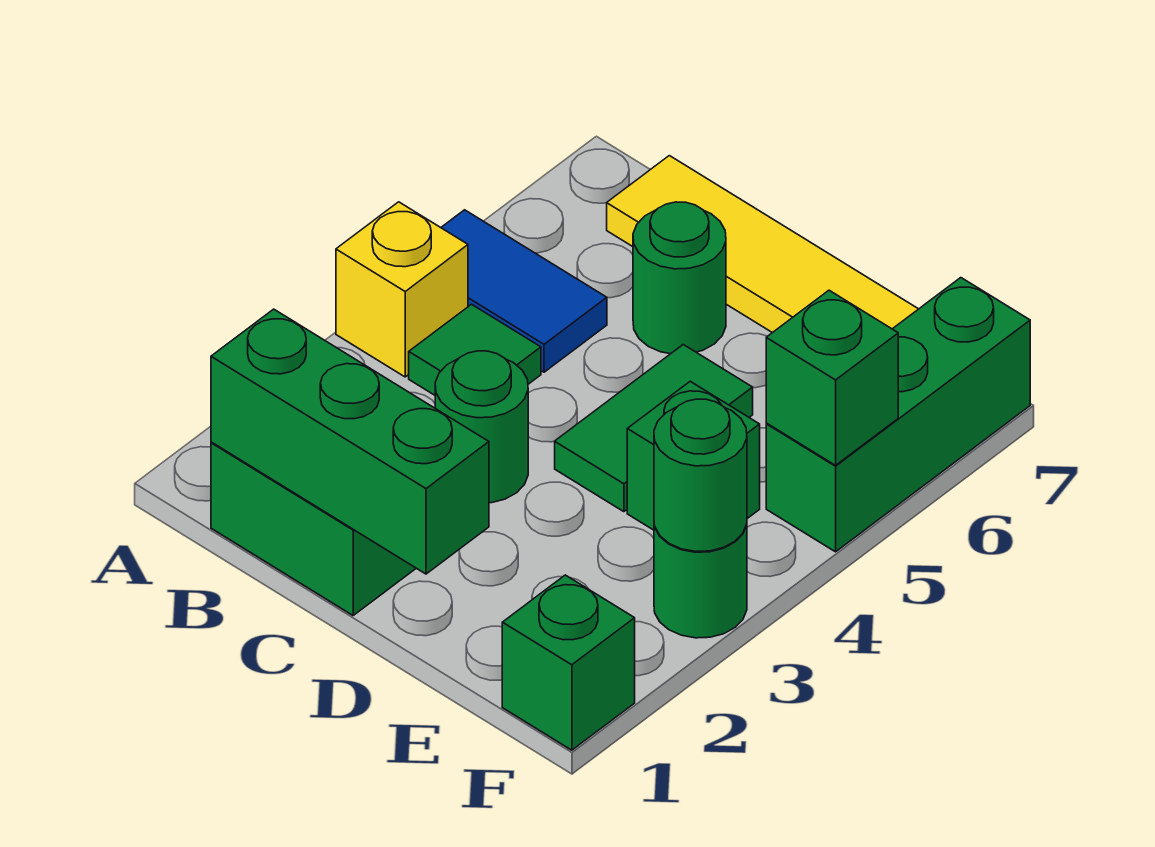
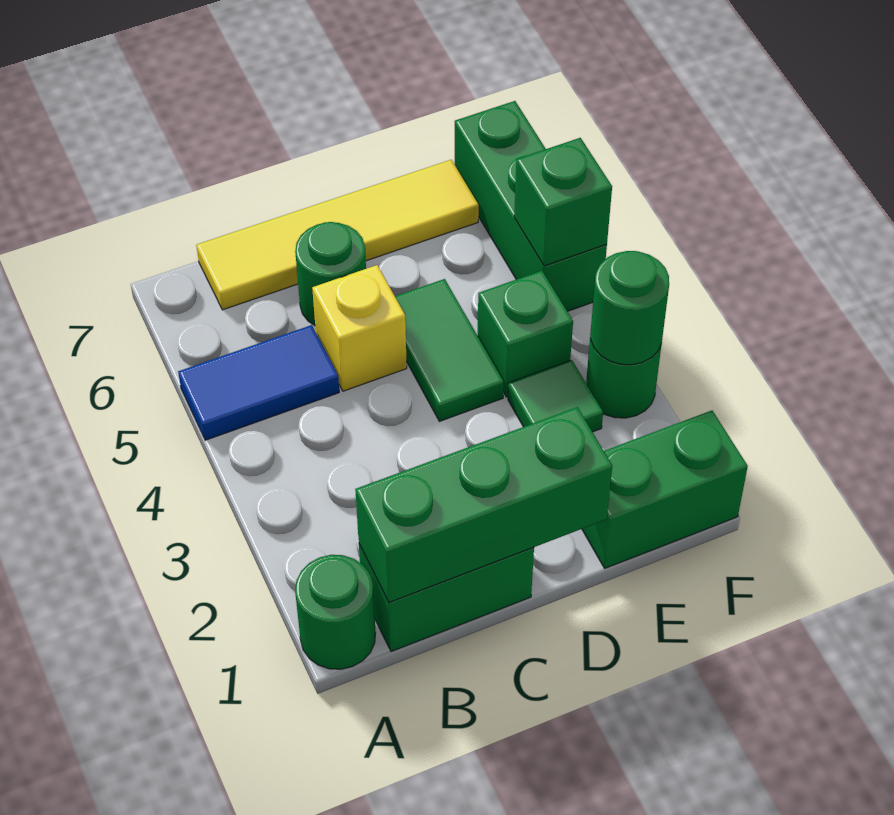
yellow brick A4 level 1 -> yellow brick C5 level 1
green tile B4 level 1 -> green tile E3 level 1
green round brick C3 level 1 -> green round brick A1 level 1
green brick F1 level 1 -> green brick E1:F1 level 1

